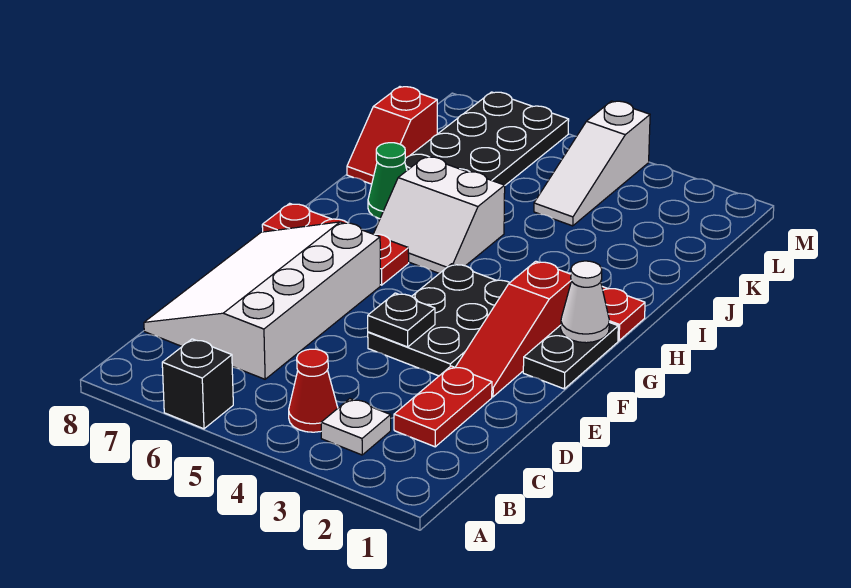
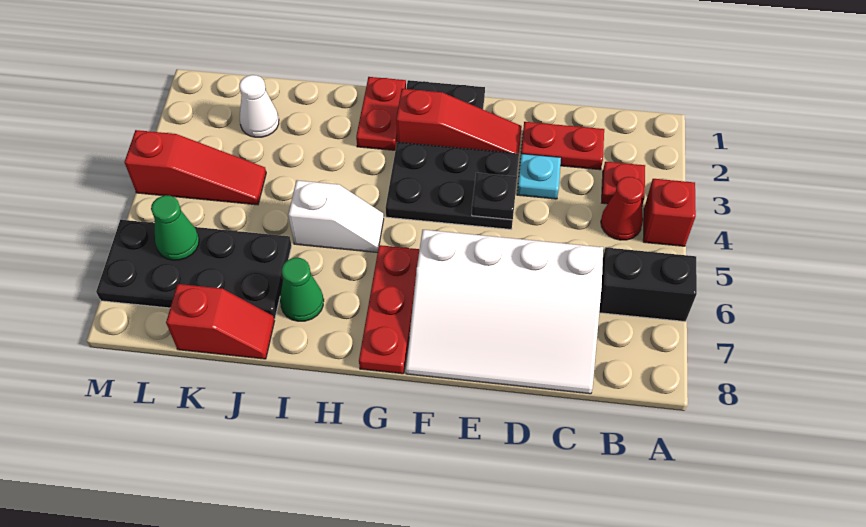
none -> red brick A4 level 1
black brick A6 level 1 -> black brick A6:B6 level 1
white plate B3 level 1 -> red plate B3 level 1
none -> cyan plate D3 level 1
white cone G1 level 2 -> white cone K2 level 1
white slope H5:I6 level 1 top I -> white slope H5:I5 level 1 top I
white slope K4:M4 level 1 top M -> red slope K4:M4 level 1 top M
none -> green cone L6 level 2

